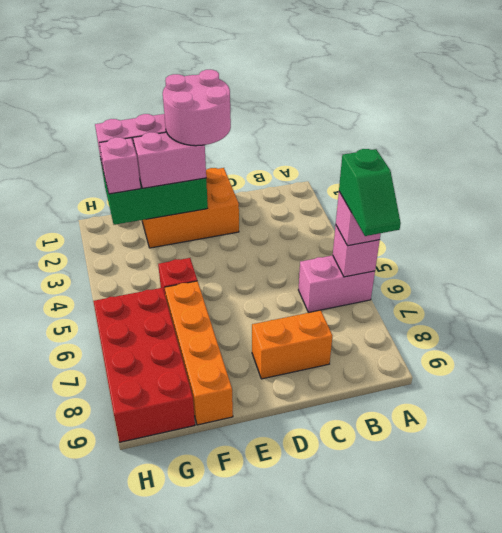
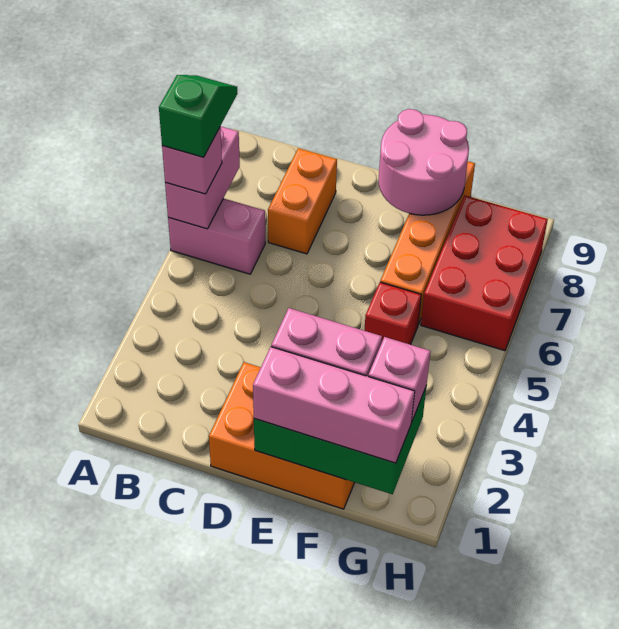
pink brick A6 level 2 -> pink brick A6:A7 level 2
orange brick C8:D8 level 1 -> orange brick C7:C8 level 1
pink round brick D1:E2 level 4 -> pink round brick E8:F9 level 2
red brick G6:H9 level 1 -> red brick G6:H8 level 1

